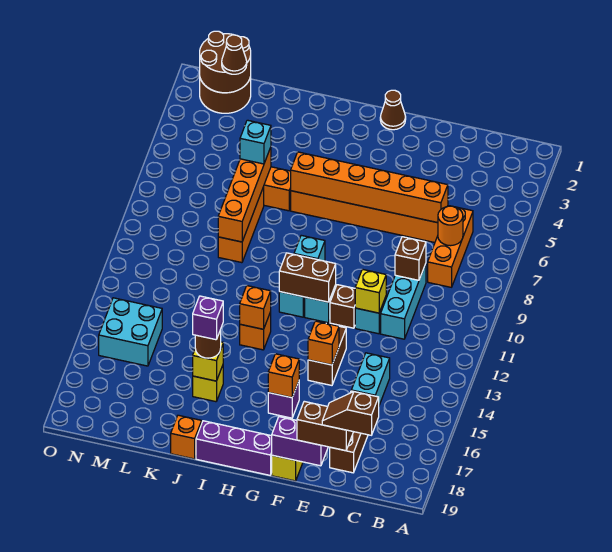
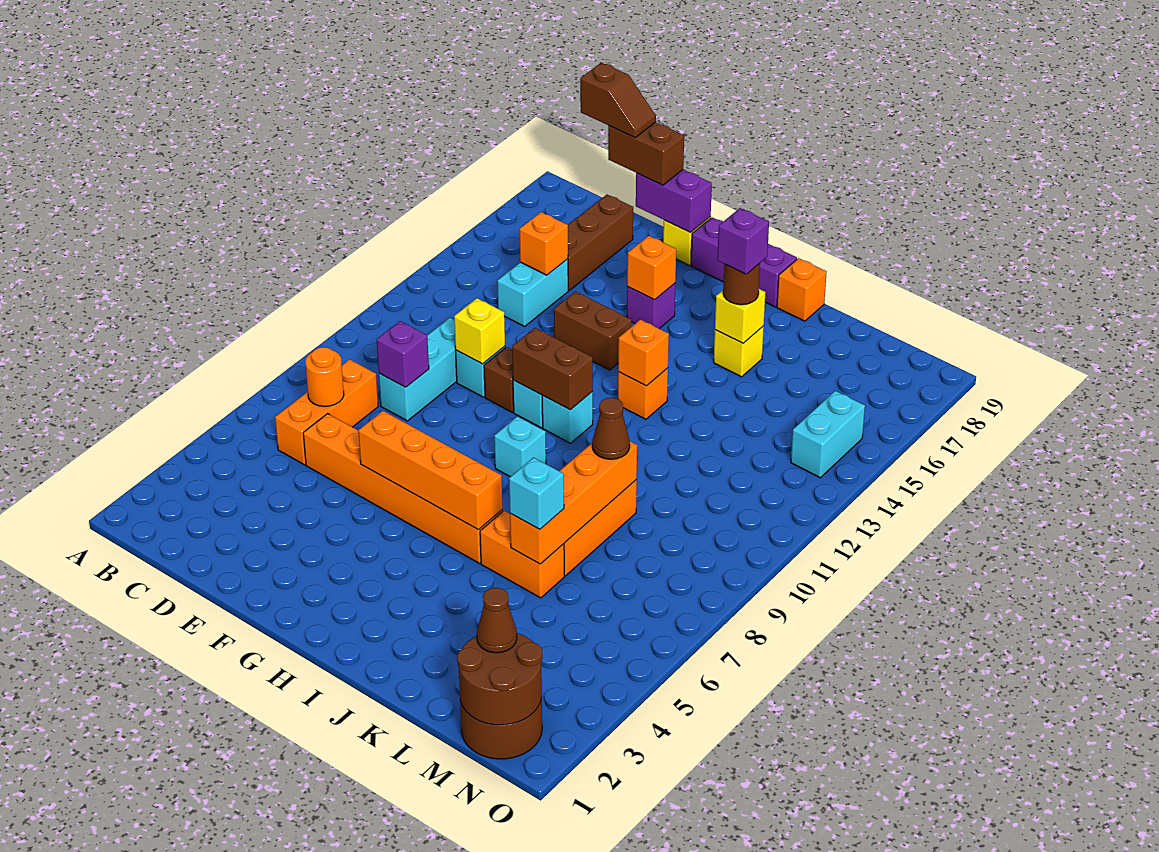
orange brick D6:I6 level 2 -> orange brick F6:I6 level 2
brown brick D9 level 2 -> purple brick D9 level 2
brown brick F13:F14 level 1 -> brown brick F14:G14 level 1
orange brick F14 level 2 -> orange brick D15 level 2
brown cone G1 level 1 -> brown cone K9 level 3
cyan brick M14:N15 level 1 -> cyan brick N14:N15 level 1

